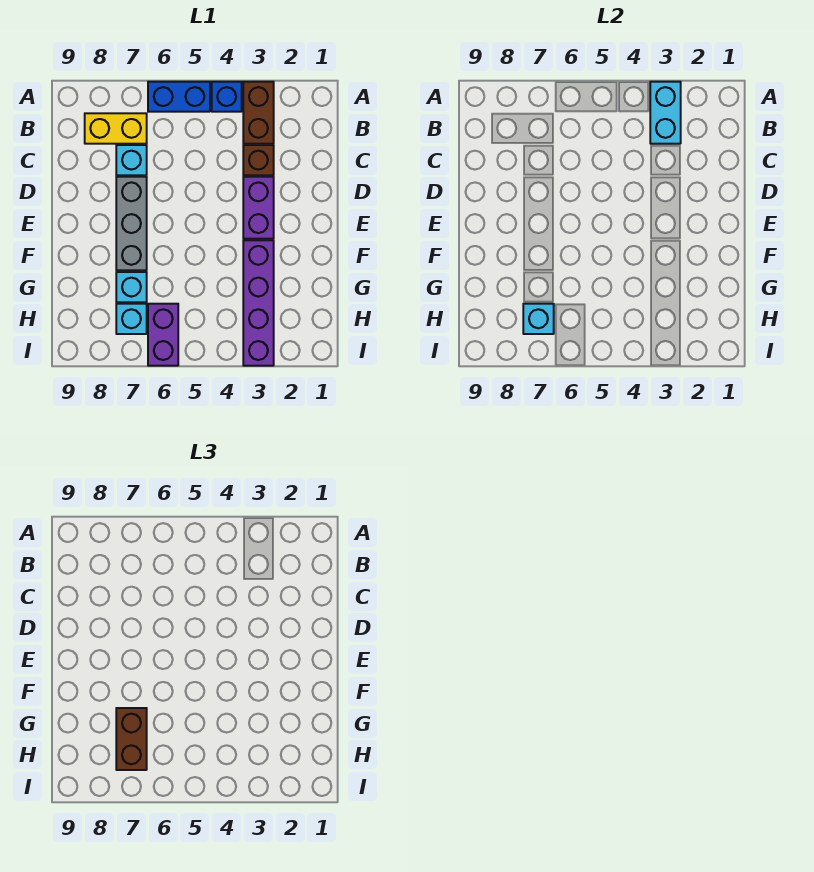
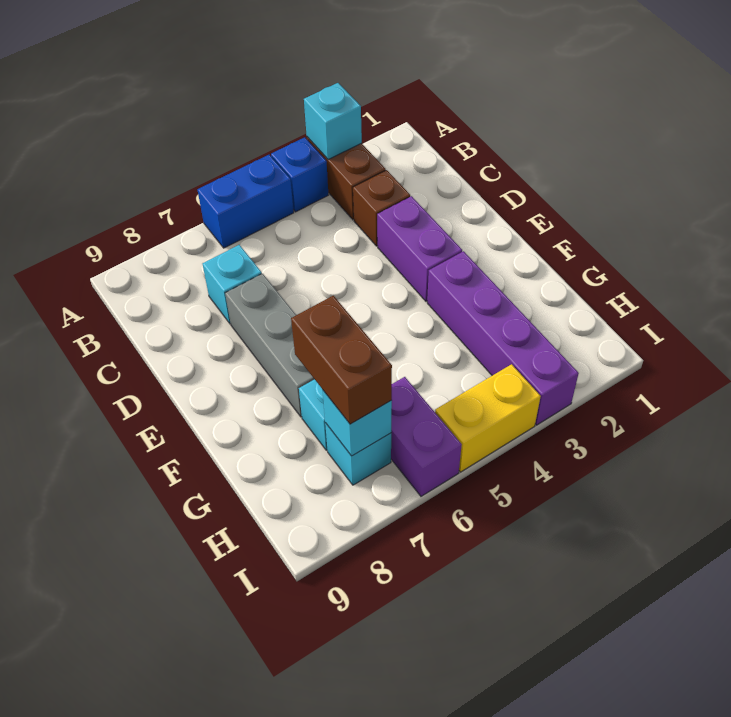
cyan brick A3:B3 level 2 -> cyan brick A3 level 2
yellow brick B7:B8 level 1 -> yellow brick I4:I5 level 1

